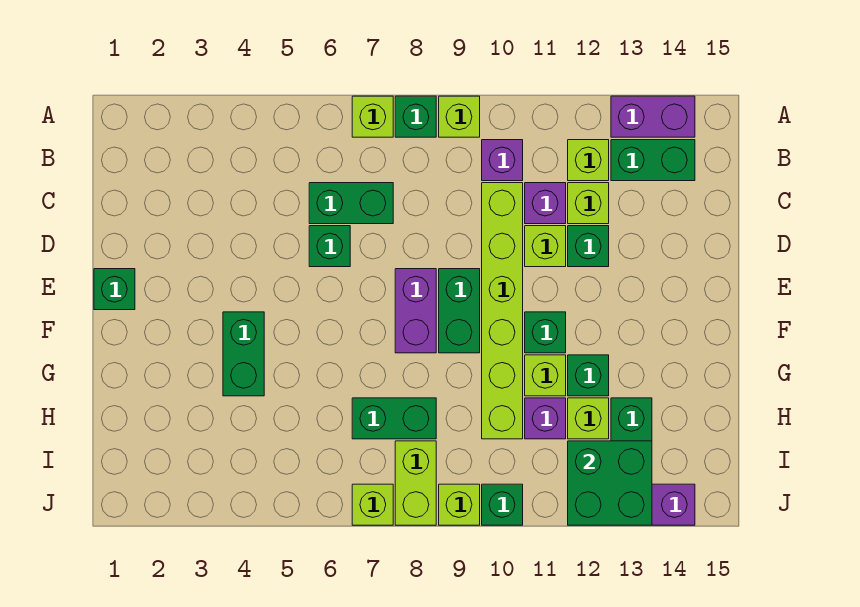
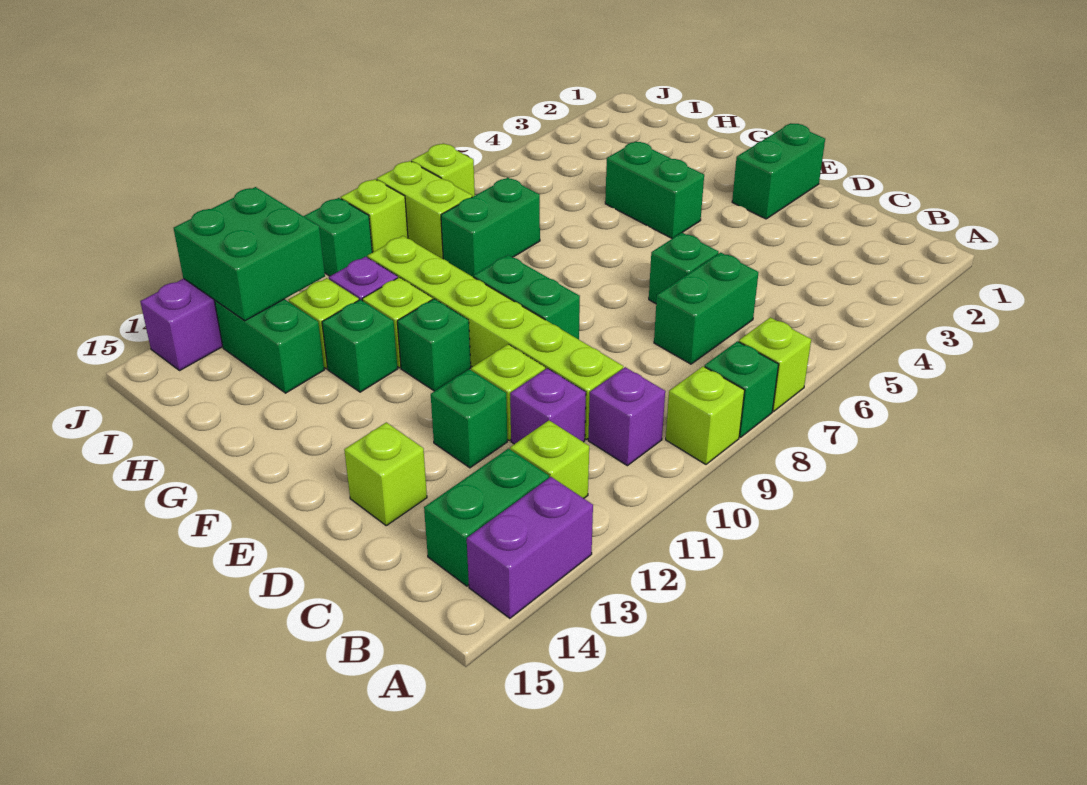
lime brick C12 level 1 -> lime brick D14 level 1
green brick E1 level 1 -> green brick E1:E2 level 1
purple brick E8:F8 level 1 -> none

